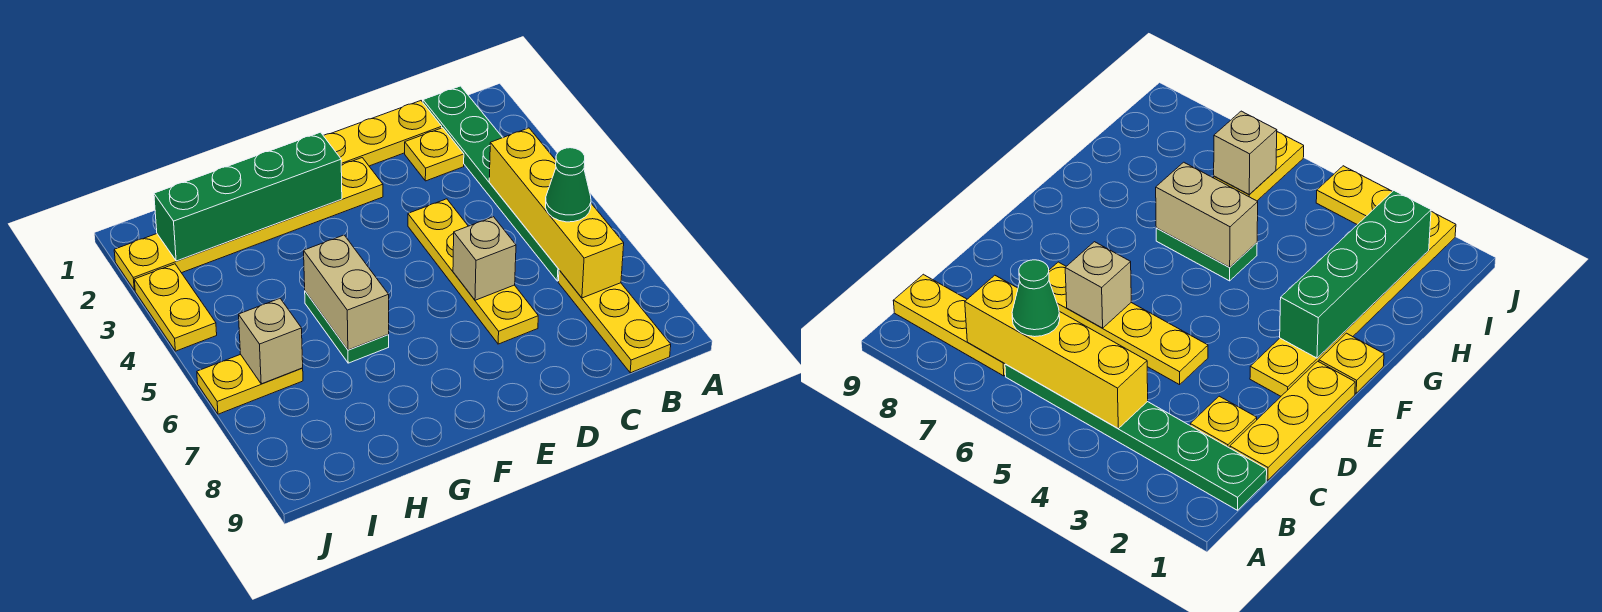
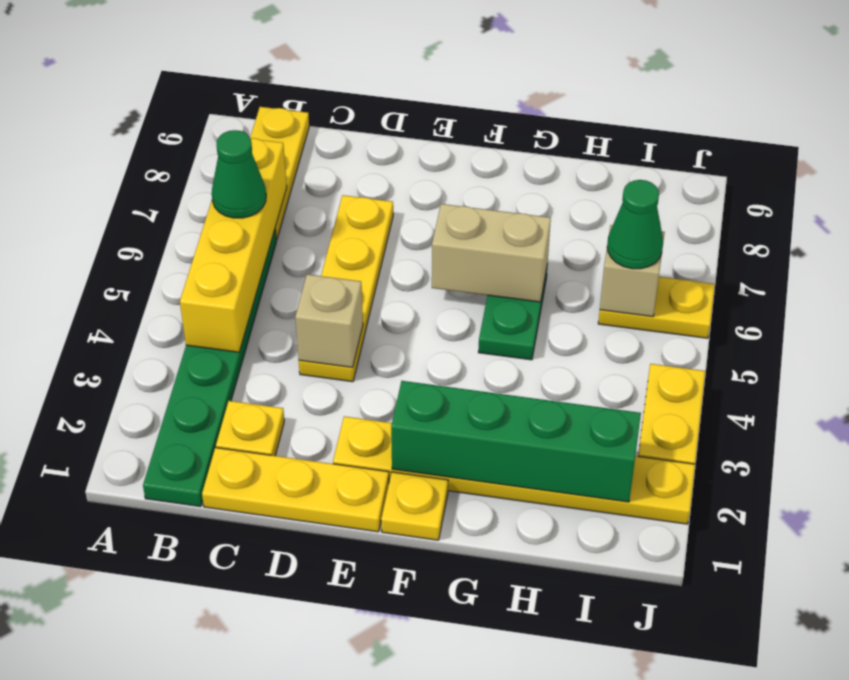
tan brick D6 level 2 -> tan brick D4 level 2
tan brick G5:G6 level 2 -> tan brick F6:G6 level 2
none -> green cone I6 level 3

